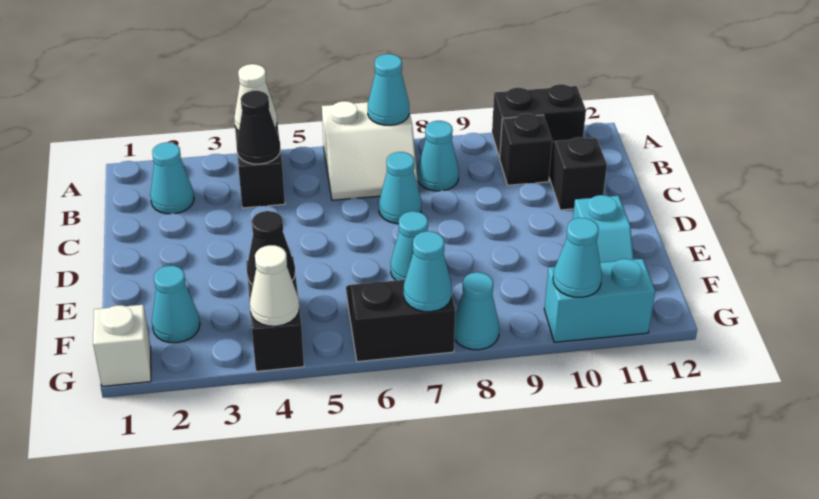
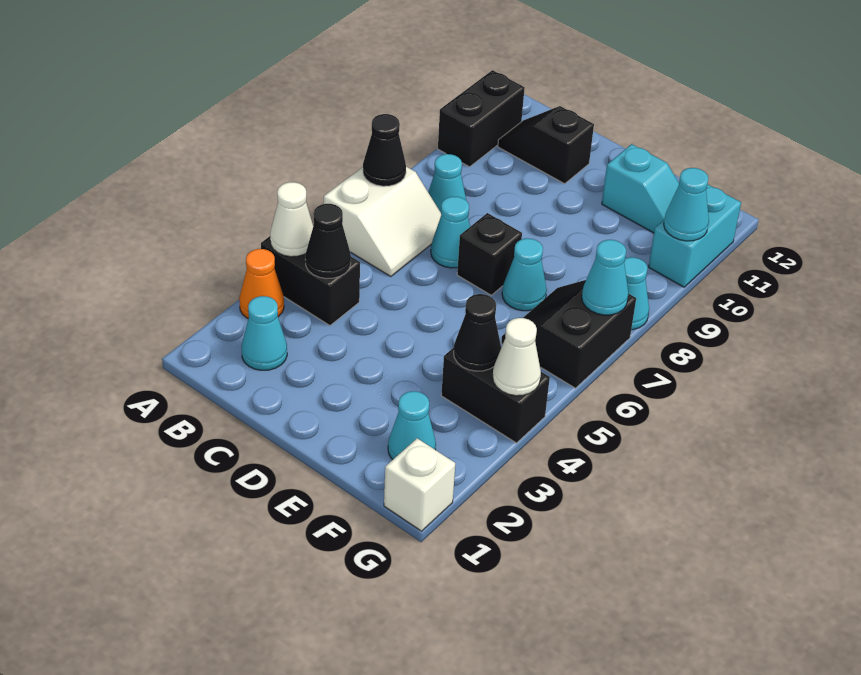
none -> orange cone A3 level 1
cyan cone A7 level 2 -> black cone A7 level 2
black brick B10 level 1 -> black brick D7 level 1

